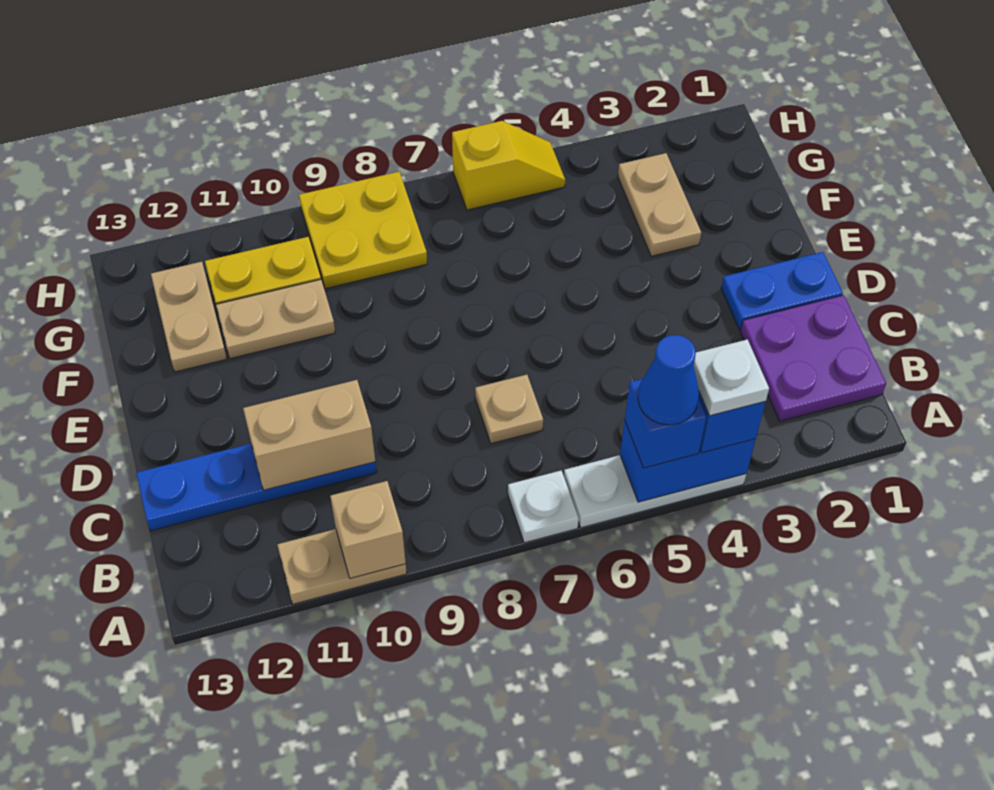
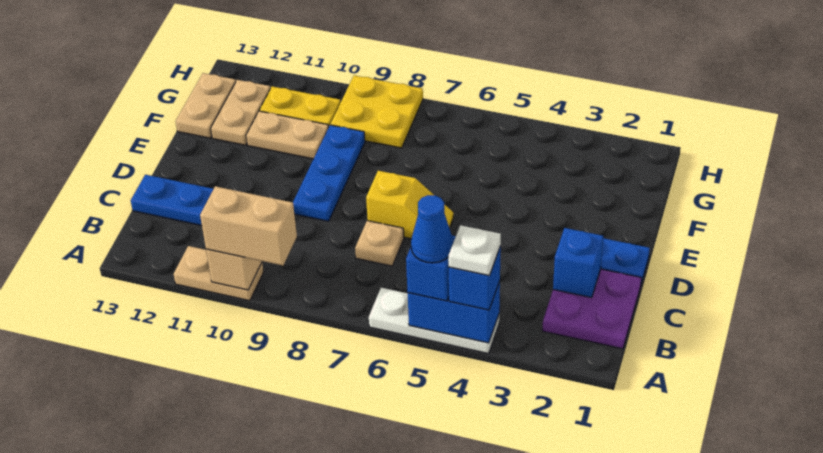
white plate A7 level 1 -> none
none -> blue brick C2 level 2
tan brick C10:C11 level 2 -> tan brick A9:A10 level 3
none -> blue plate D9:F9 level 1
tan plate F3:G3 level 1 -> tan plate F13:G13 level 1
yellow slope H5:H6 level 1 top 6 -> yellow slope D6:D7 level 1 top 7

